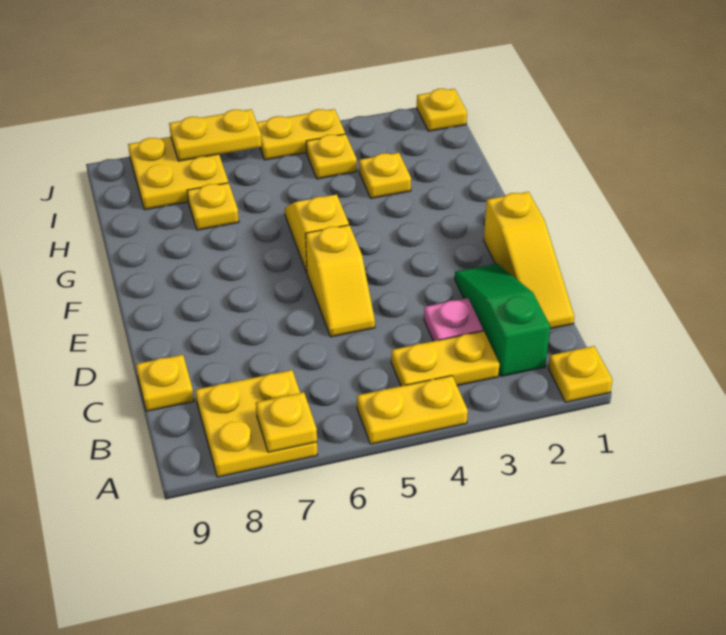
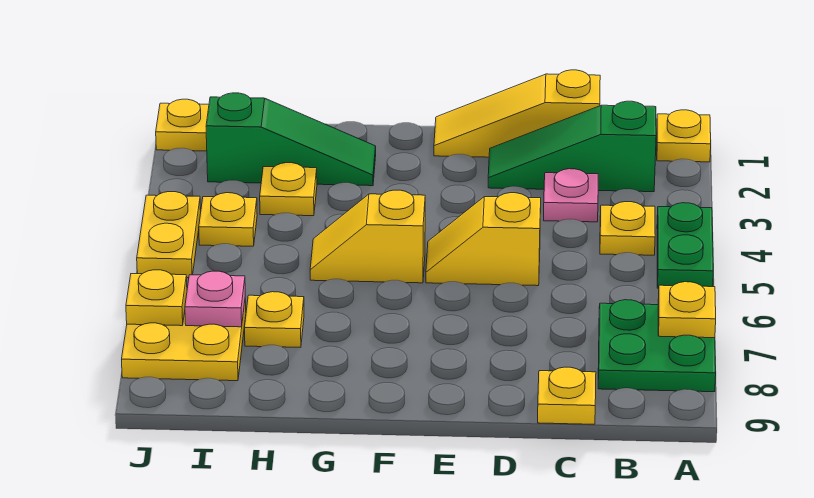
yellow plate A4:A5 level 1 -> green plate A4:A5 level 1
yellow plate A7:B8 level 1 -> green plate A7:B8 level 1
yellow plate B3:B4 level 1 -> yellow plate B4 level 1
yellow slope C1:E1 level 1 top E -> yellow slope C1:E1 level 1 top C
yellow slope D5:E5 level 1 top E -> yellow slope D5:E5 level 1 top D
none -> green slope G2:I2 level 1 top I
none -> pink plate I7 level 2
yellow plate J6:J7 level 2 -> yellow plate J7 level 2

